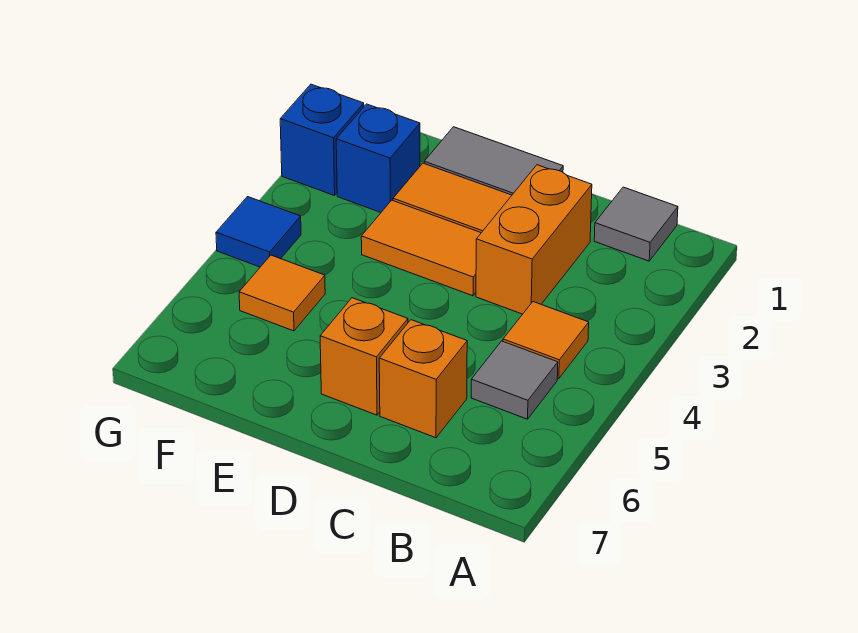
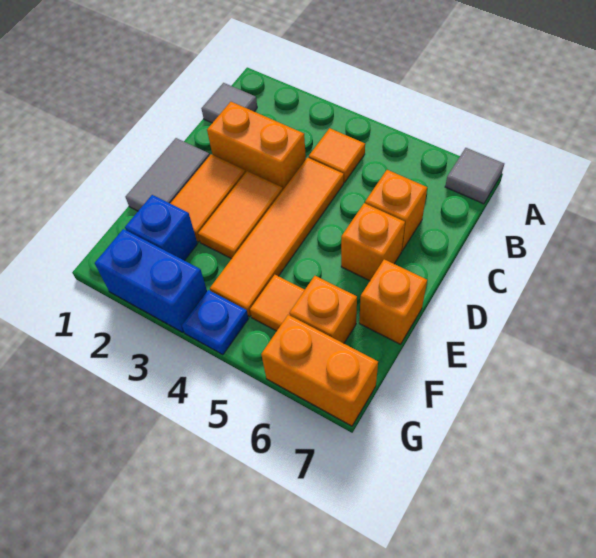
grey tile B5 level 1 -> grey tile A7 level 1
none -> orange tile C4:F4 level 1
none -> orange brick E7 level 1
none -> orange brick F6 level 1
blue brick G2 level 1 -> blue brick G2:G3 level 1
blue tile G4 level 1 -> blue plate G4 level 1
none -> orange brick G6:G7 level 1

